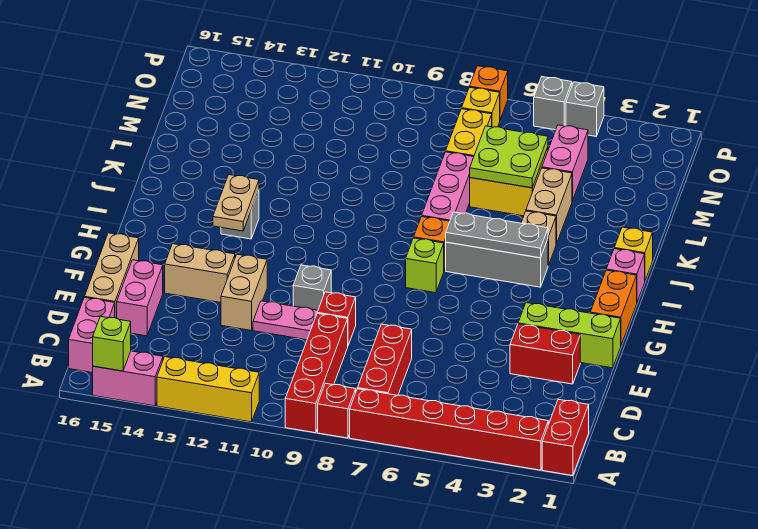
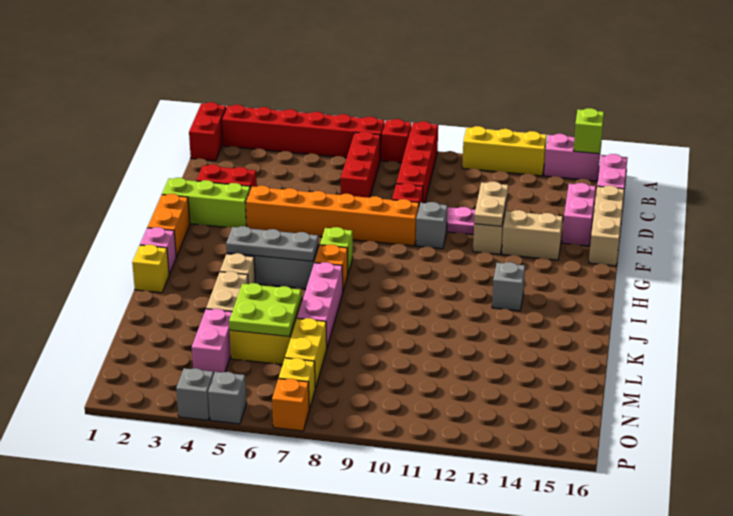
none -> orange brick F4:F9 level 1
tan plate H13:I13 level 2 -> tan plate E12:F12 level 2

